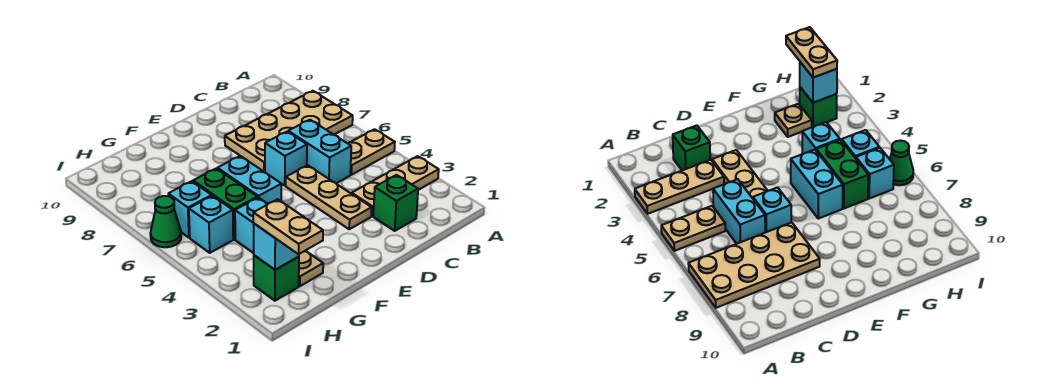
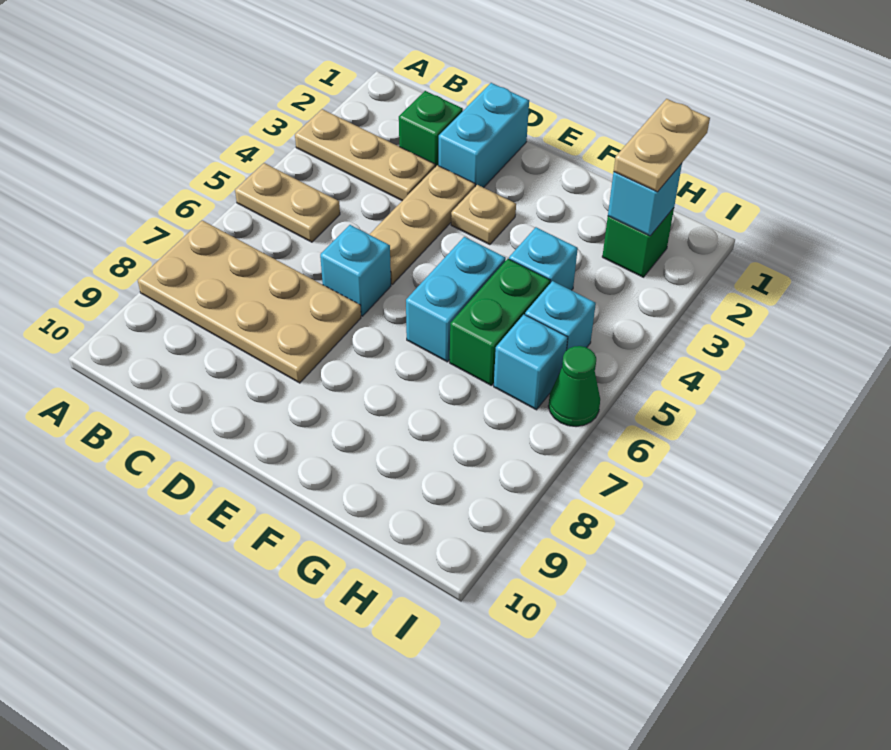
cyan brick C5:C6 level 1 -> cyan brick D1:D2 level 1
tan plate G2 level 1 -> tan plate E3 level 1

